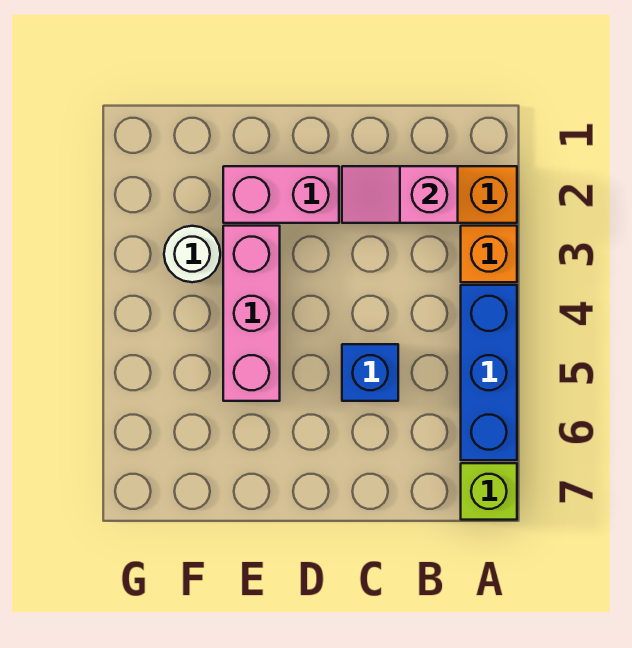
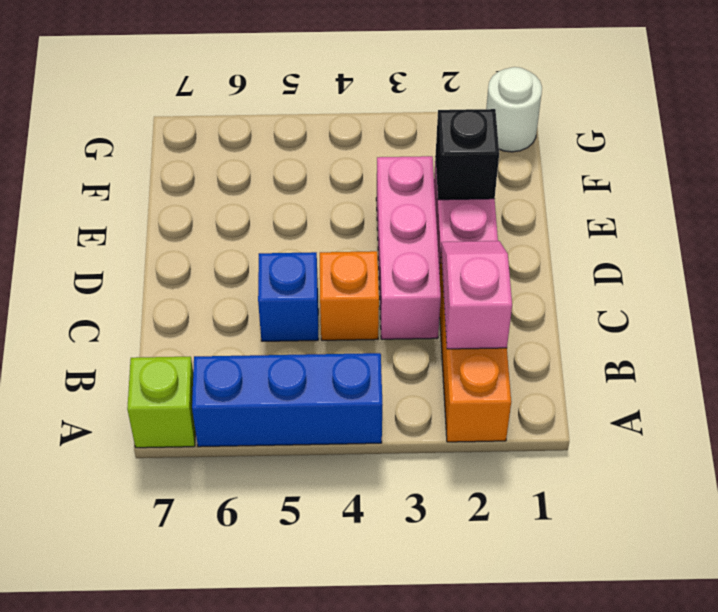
orange brick A3 level 1 -> orange brick C4 level 1
none -> black brick E2 level 2
pink brick E3:E5 level 1 -> pink brick C3:E3 level 1
white round brick F3 level 1 -> white round brick G1 level 1

